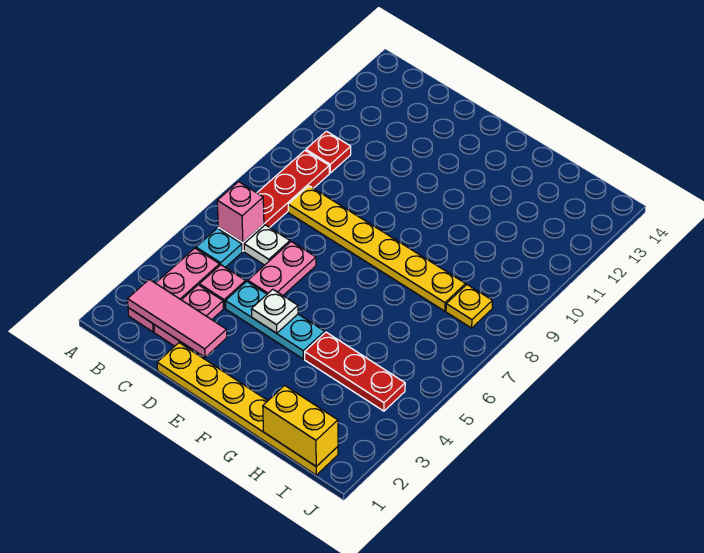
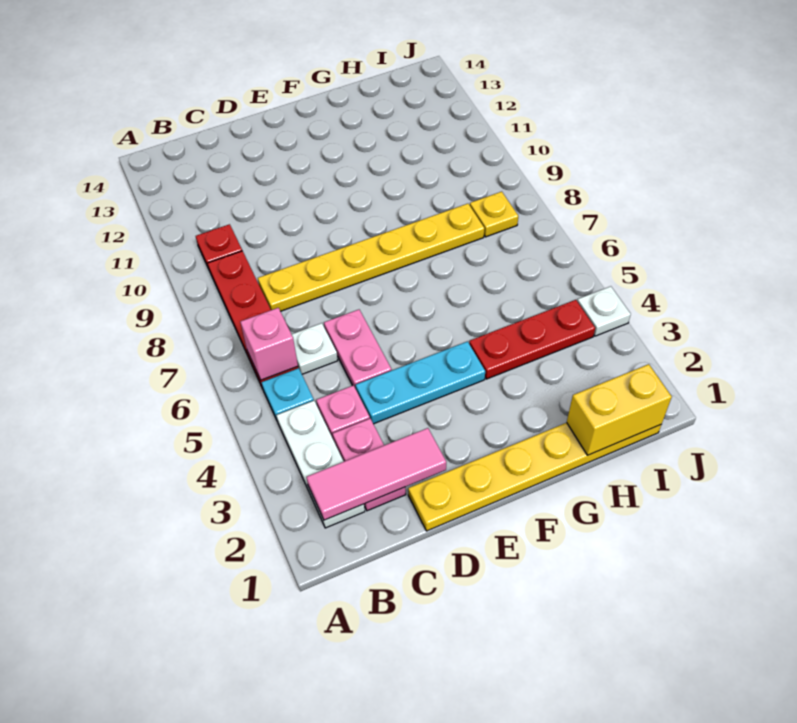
pink plate B2:B4 level 1 -> white plate B2:B4 level 1
white plate E4 level 2 -> white plate J4 level 1

